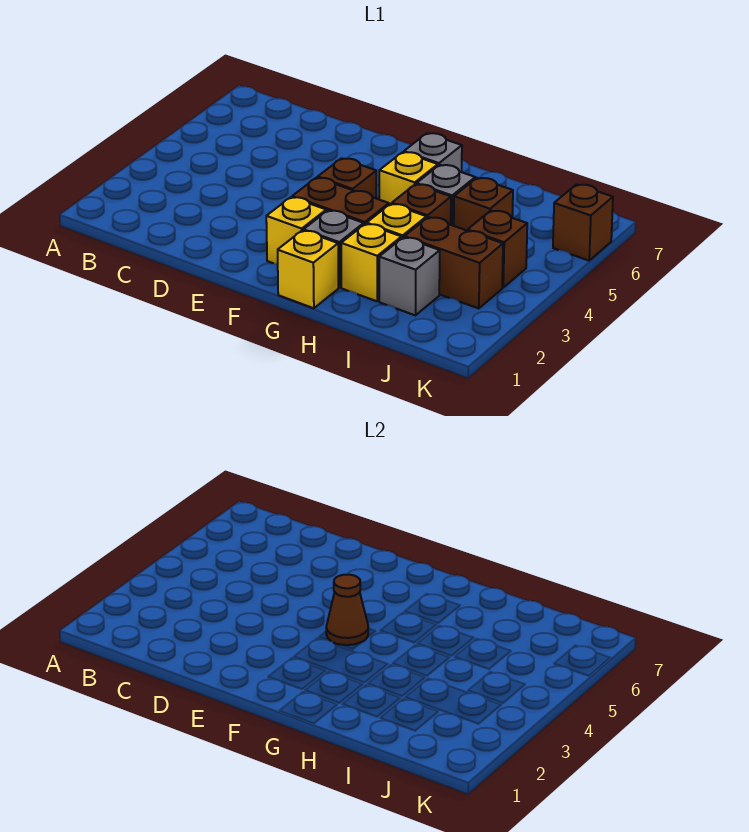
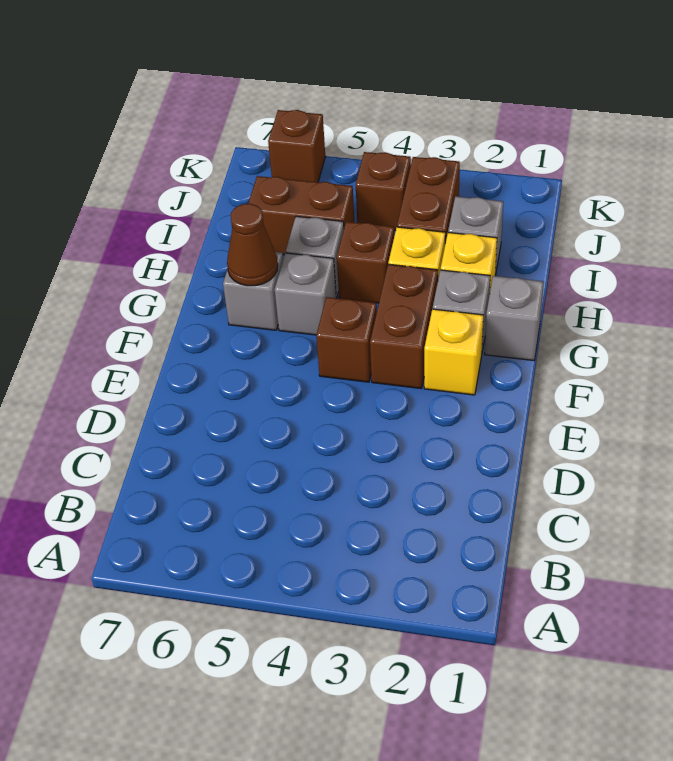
brown cone F4 level 2 -> brown cone G6 level 2
yellow brick G1 level 1 -> grey brick G1 level 1
yellow brick G5 level 1 -> grey brick G5 level 1
brown brick I5 level 1 -> brown brick I5:I6 level 1

